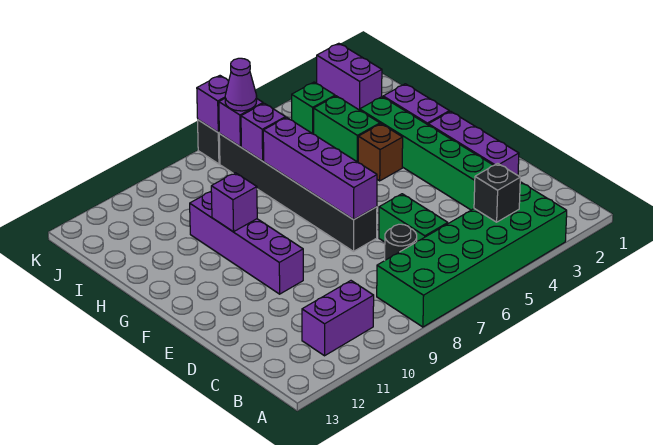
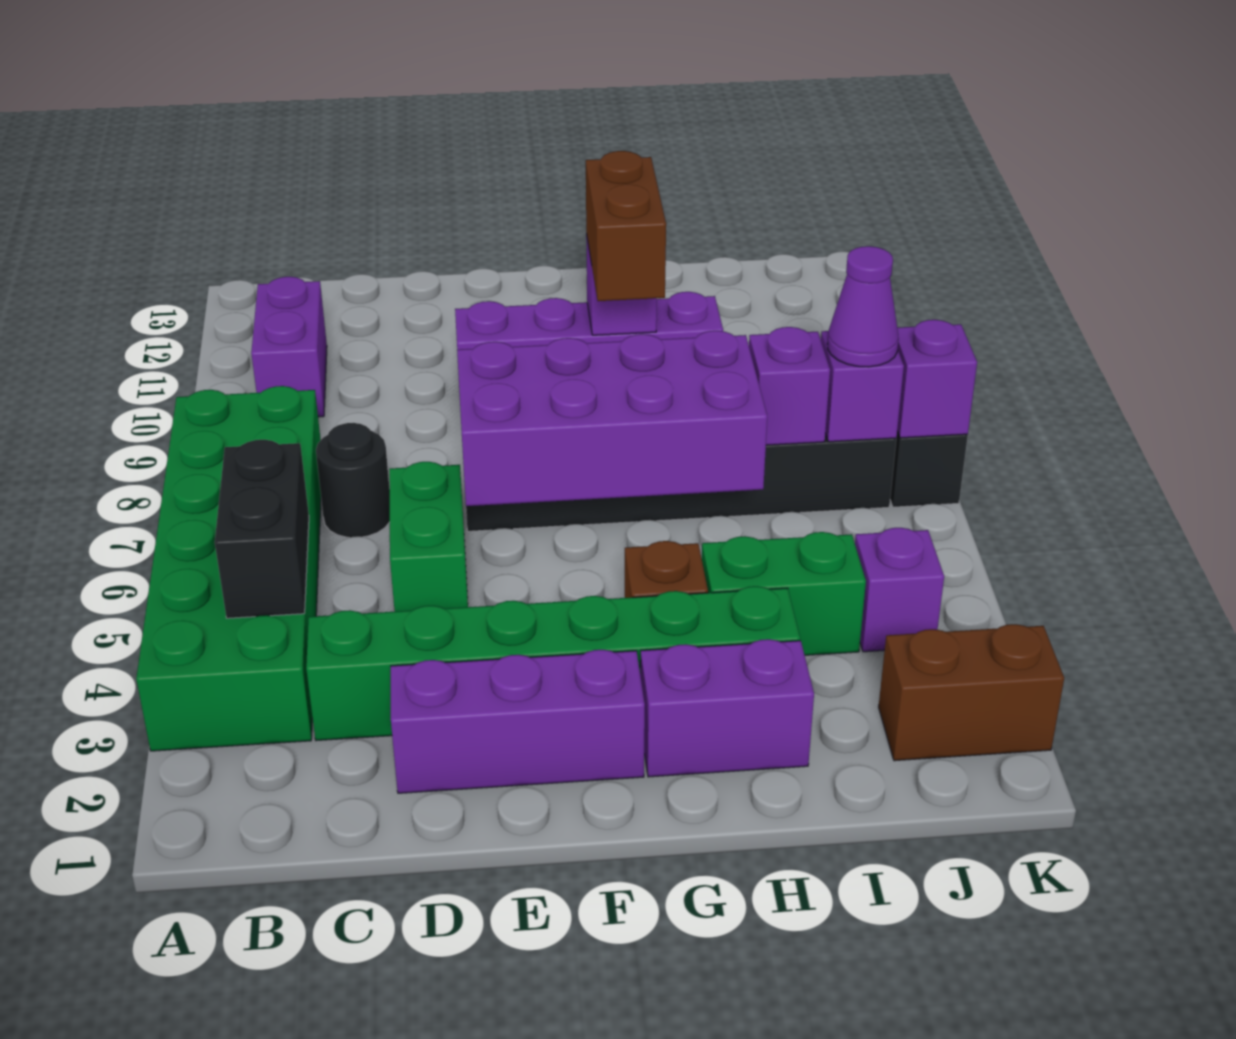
black brick B4 level 2 -> black brick B4:B5 level 2
green brick C6:D6 level 1 -> green brick D5:D6 level 1
purple brick E7:H7 level 2 -> purple brick E6:H7 level 2
none -> brown brick G9:G10 level 3
purple brick J2:K2 level 1 -> brown brick J2:K2 level 1
green brick J4 level 1 -> purple brick J4 level 1

